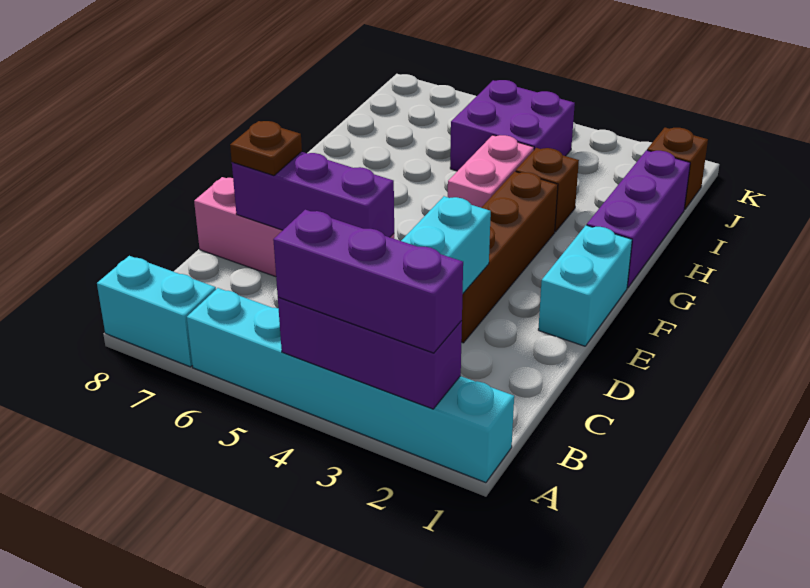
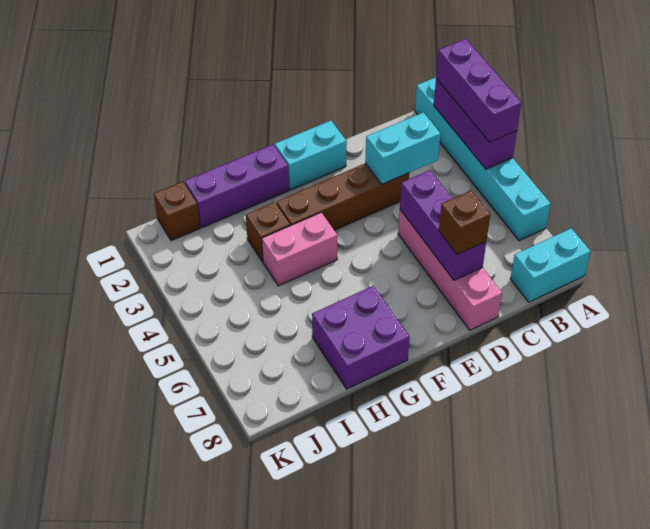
cyan brick A7:A8 level 1 -> cyan brick A8:B8 level 1
brown plate D7 level 3 -> brown brick D7 level 3
purple brick I4:J5 level 1 -> purple brick G7:H8 level 1

